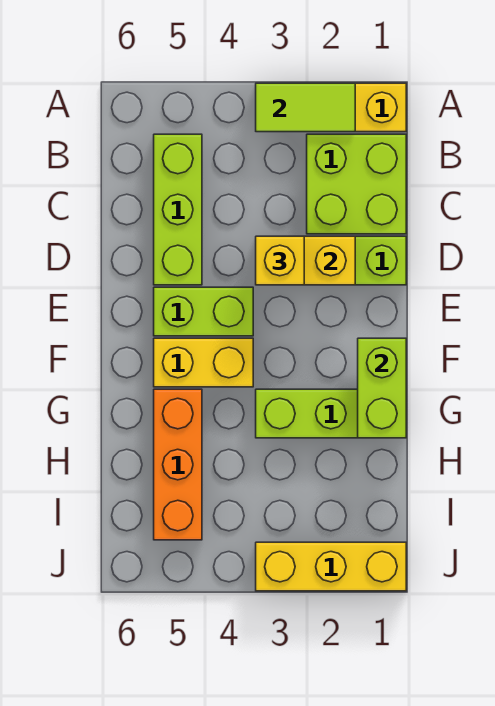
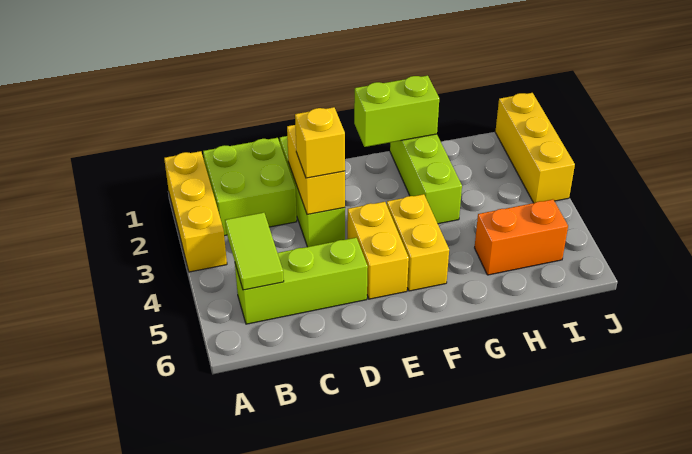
lime tile A2:A3 level 2 -> lime tile B4:B5 level 2
lime brick E4:E5 level 1 -> yellow brick E4:E5 level 1
orange brick G5:I5 level 1 -> orange brick H5:I5 level 1

